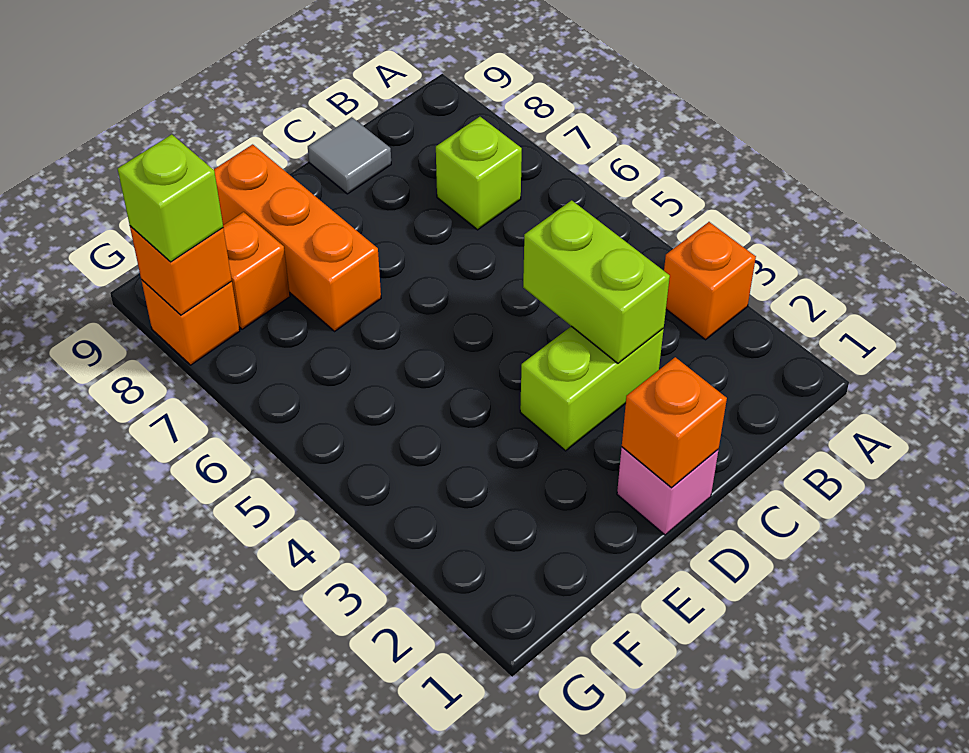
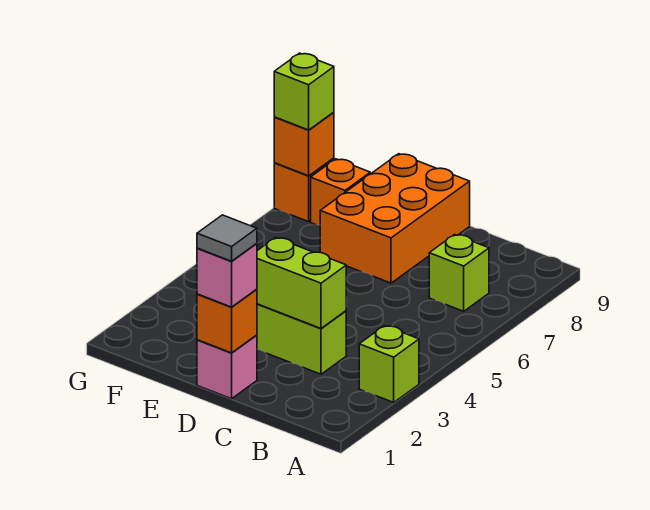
orange brick A3 level 1 -> lime brick A3 level 1
lime brick C3:C4 level 2 -> lime brick C3:D3 level 2
grey tile C9 level 1 -> grey tile D1 level 4
none -> pink brick D1 level 3
orange brick E7:E9 level 1 -> orange brick D7:E9 level 1

